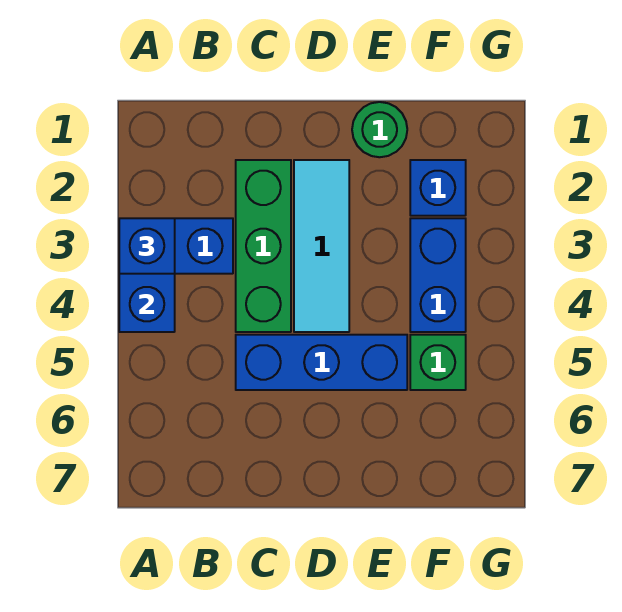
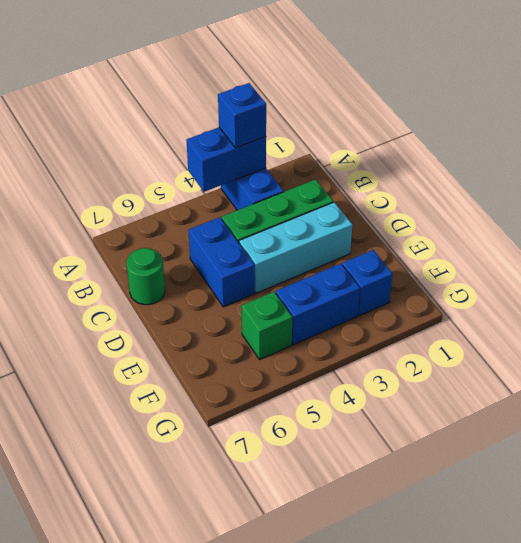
blue brick C5:E5 level 1 -> blue brick C5:D5 level 1
cyan tile D2:D4 level 1 -> cyan brick D2:D4 level 1
green round brick E1 level 1 -> green round brick C7 level 1

